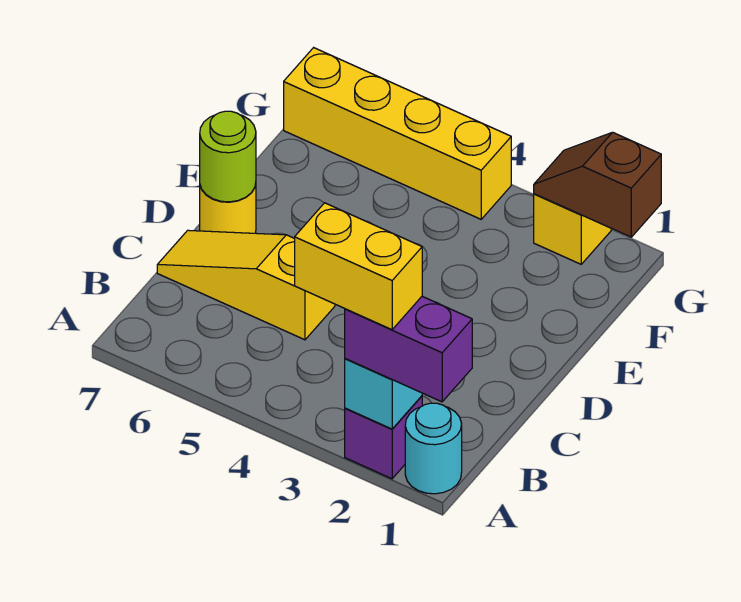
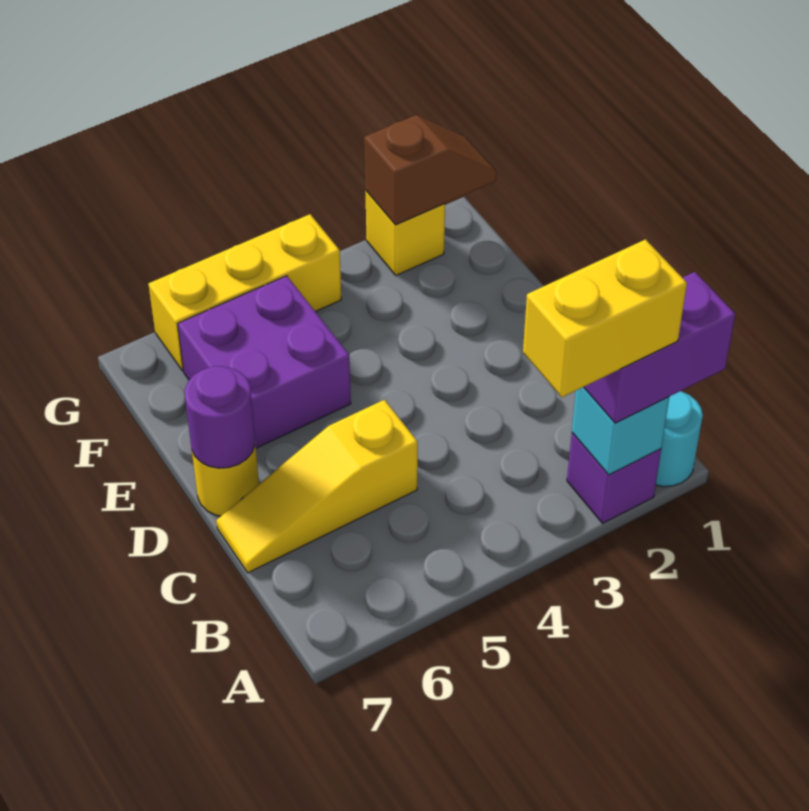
lime round brick D7 level 2 -> purple round brick D7 level 2
none -> purple brick E5:F6 level 1
brown slope G1:G2 level 2 top 1 -> brown slope G1:G2 level 2 top 2
yellow brick G4:G7 level 1 -> yellow brick G4:G6 level 1

